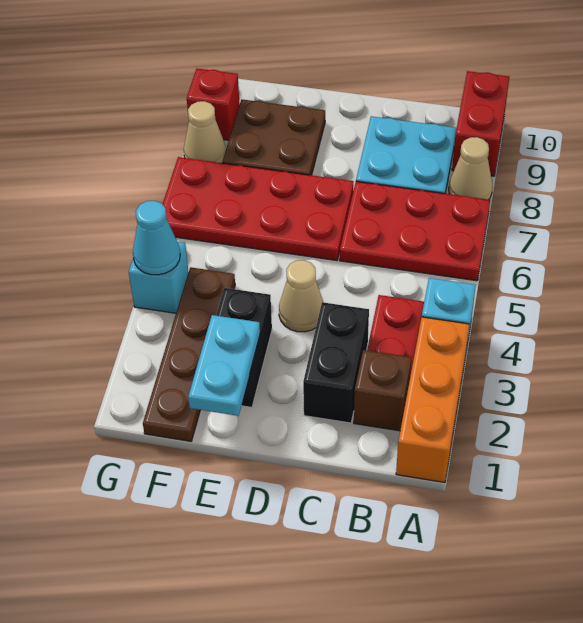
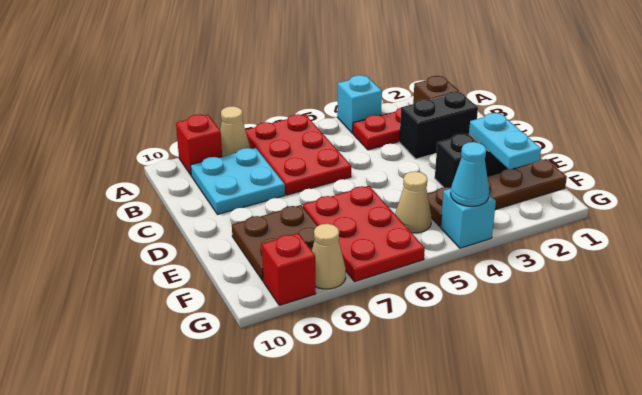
orange brick A1:A3 level 1 -> none
red brick A9:A10 level 1 -> red brick A9 level 1
tan cone D4 level 1 -> tan cone F5 level 1
red plate D6:G7 level 1 -> red plate E6:G7 level 1
cyan plate E1:E2 level 2 -> cyan plate E2:F2 level 2

